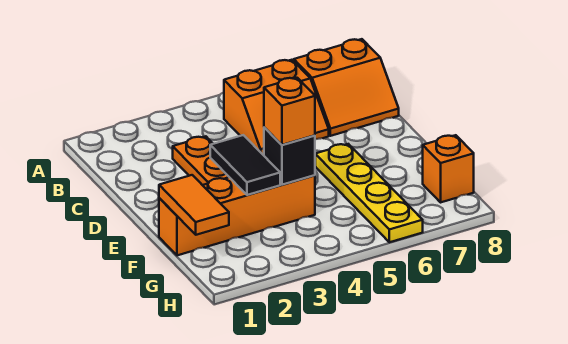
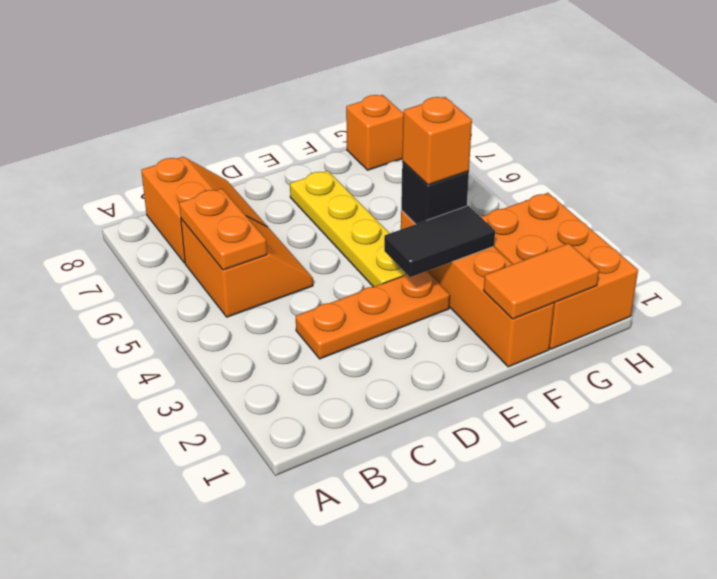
none -> orange plate B5:B6 level 2
yellow plate E6:H6 level 1 -> yellow plate E4:E7 level 1
none -> orange brick G1:H3 level 1

